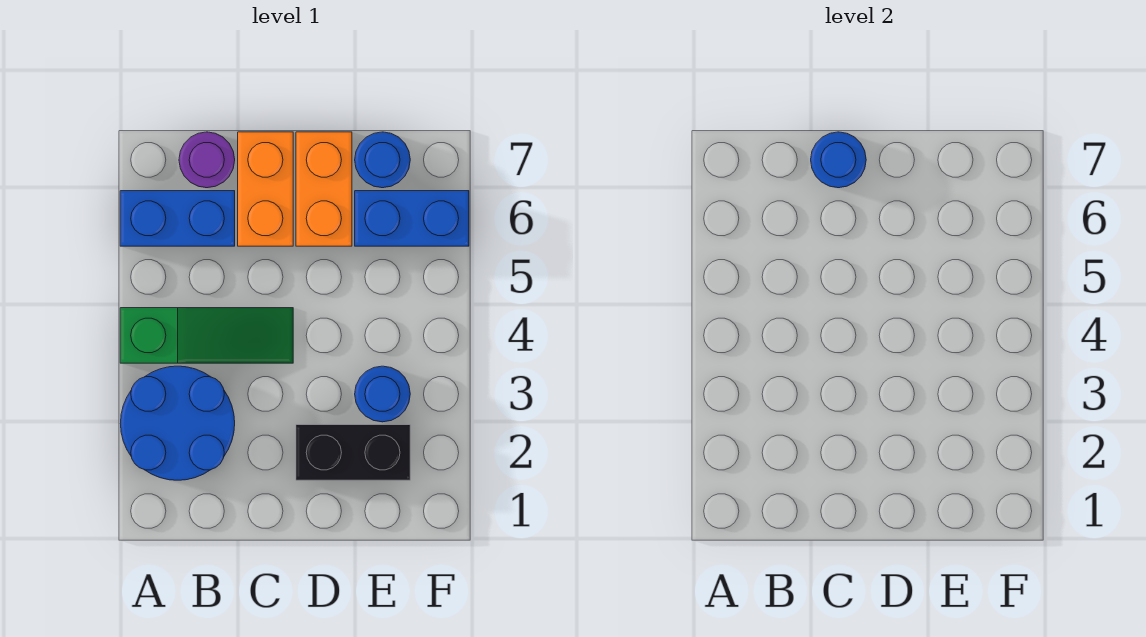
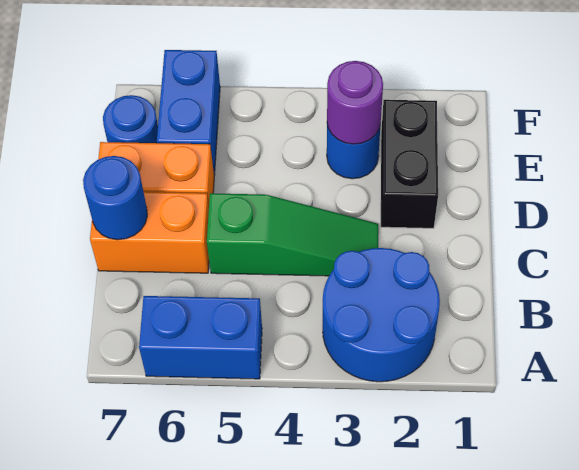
green slope A4:C4 level 1 top A -> green slope C3:C5 level 1 top 5
blue brick A6:B6 level 1 -> blue brick A5:A6 level 1
purple round brick B7 level 1 -> purple round brick E3 level 2

